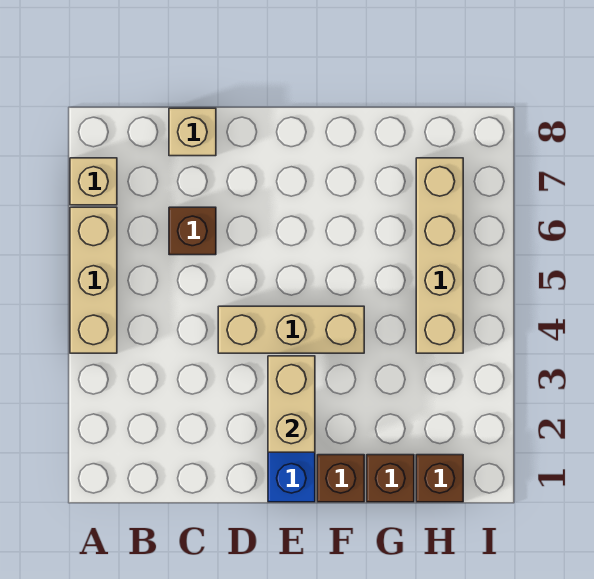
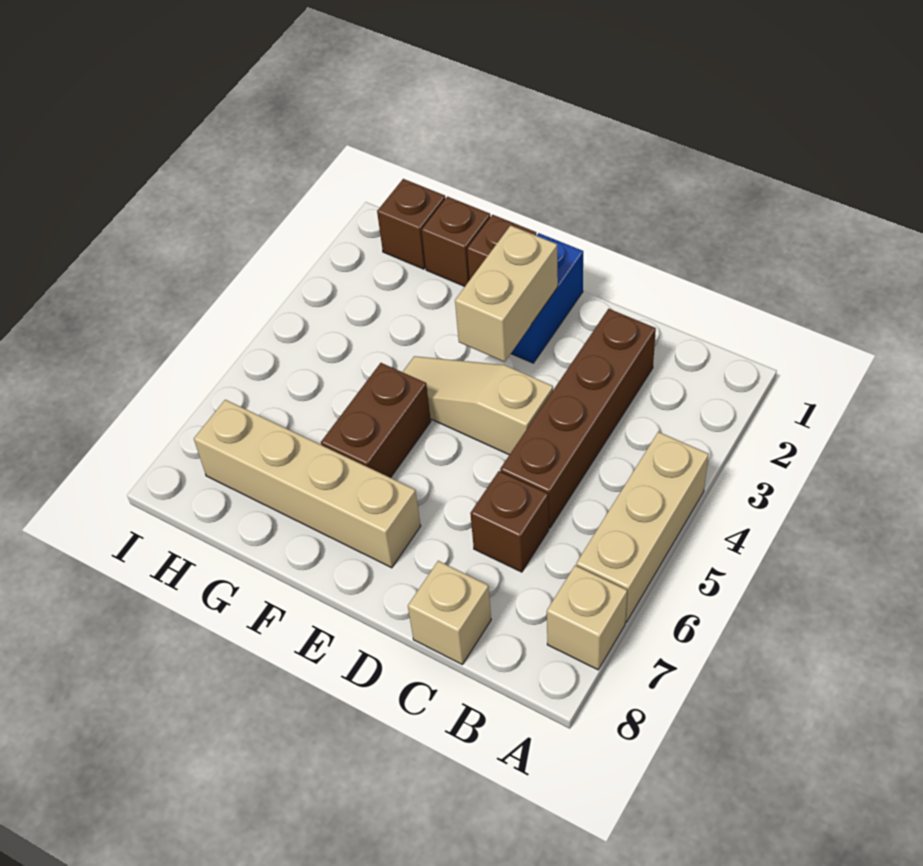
none -> brown brick C2:C5 level 1
tan brick D4:F4 level 1 -> tan slope D4:F4 level 1 top D
none -> brown brick F5:F6 level 1
tan brick H4:H7 level 1 -> tan brick E7:H7 level 1

